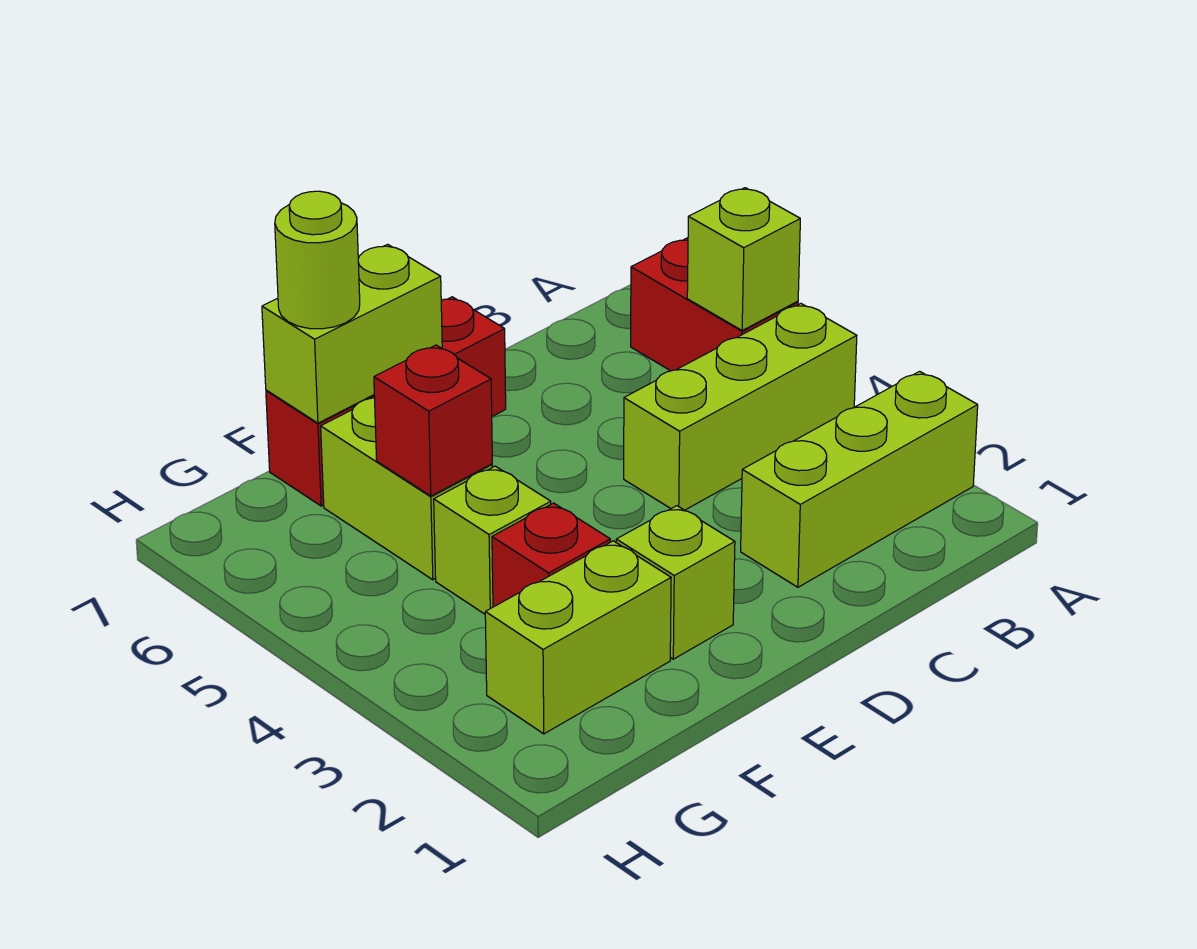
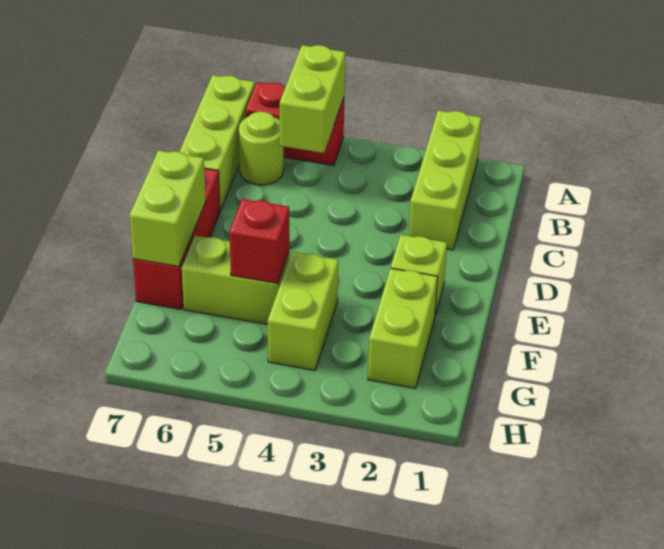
lime brick A4:C4 level 1 -> lime brick A7:C7 level 1
lime brick A5 level 2 -> lime brick A5:B5 level 2
red brick F3 level 1 -> none
lime brick F4 level 1 -> lime brick F4:G4 level 1
lime round brick F7 level 3 -> lime round brick B6 level 1

